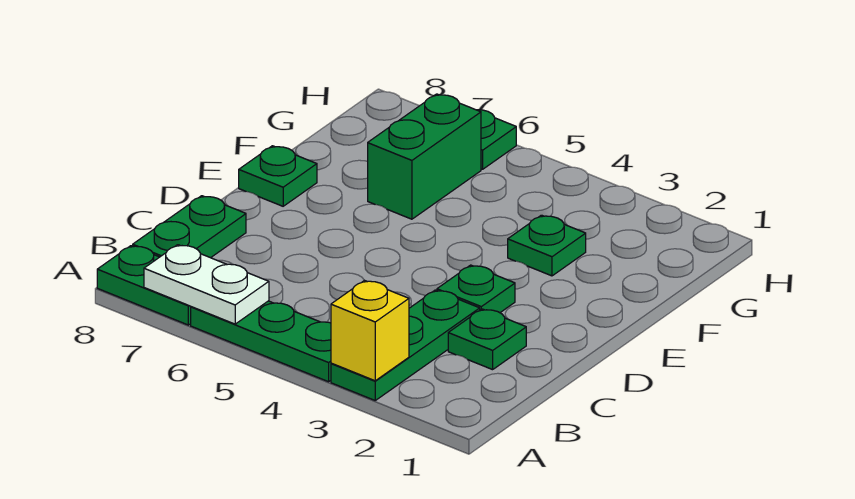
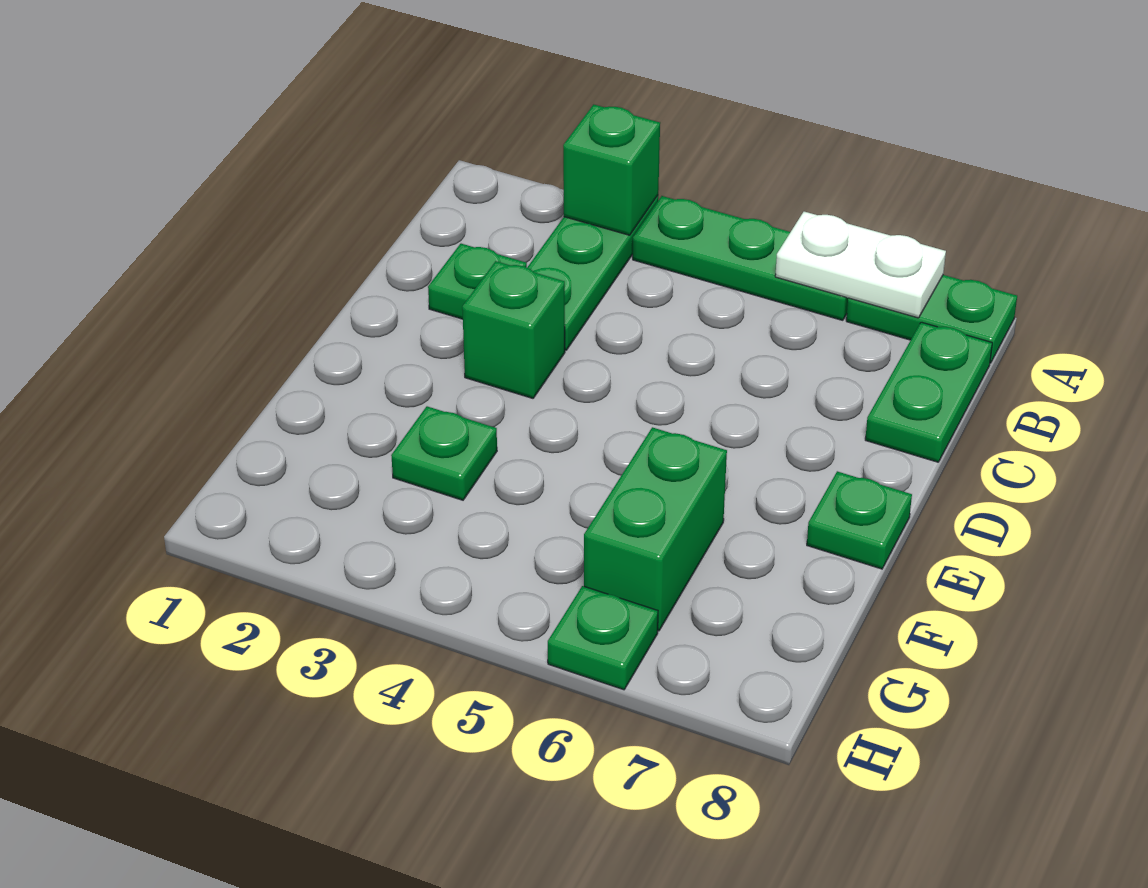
yellow brick A3 level 2 -> green brick A3 level 2
green plate D3 level 1 -> green brick D3 level 1

